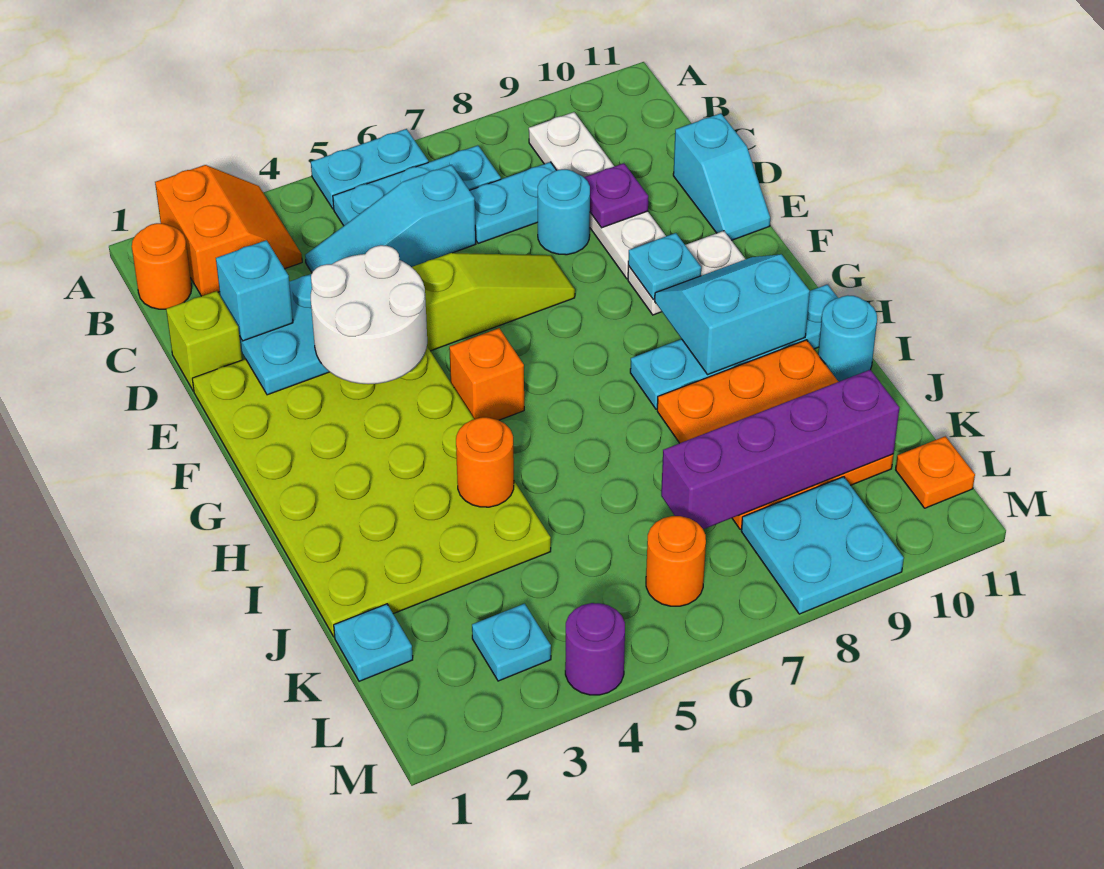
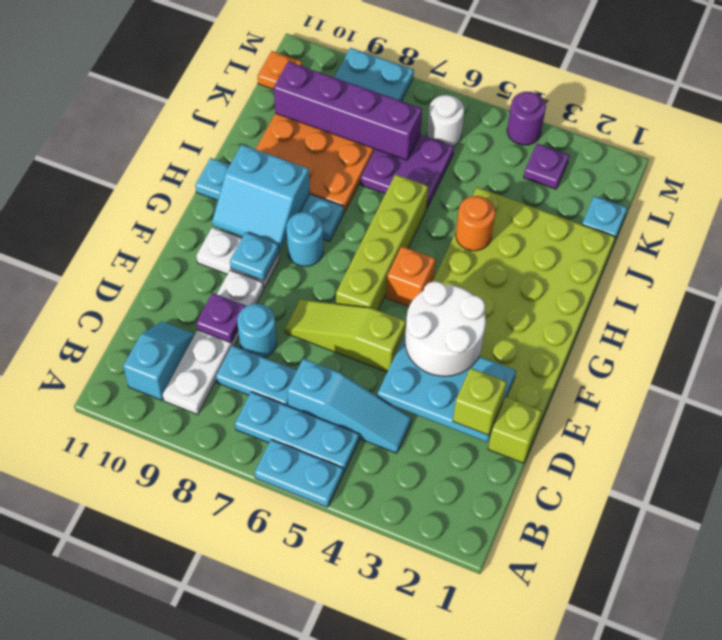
orange slope A2:B3 level 1 top 2 -> none
orange round brick B1 level 1 -> none
cyan brick D2 level 3 -> lime brick D2 level 3
cyan slope D11:E11 level 1 top D -> cyan slope B10:C10 level 1 top B
none -> lime brick F6:I6 level 1
cyan round brick I11 level 1 -> cyan round brick G8 level 1
none -> purple plate J6:K7 level 1
cyan plate L3 level 1 -> purple plate L3 level 1
orange round brick L6 level 1 -> white round brick L6 level 1

